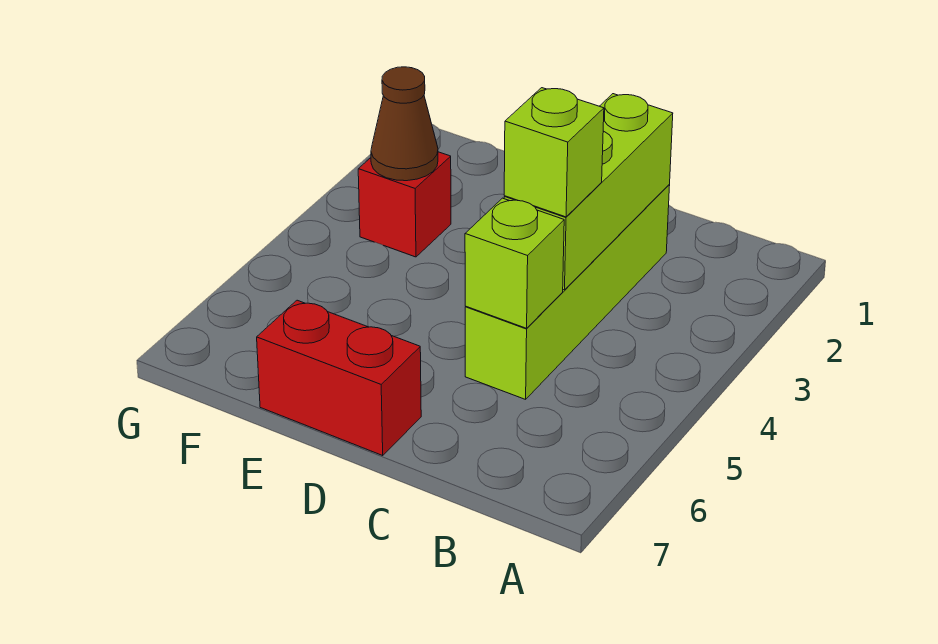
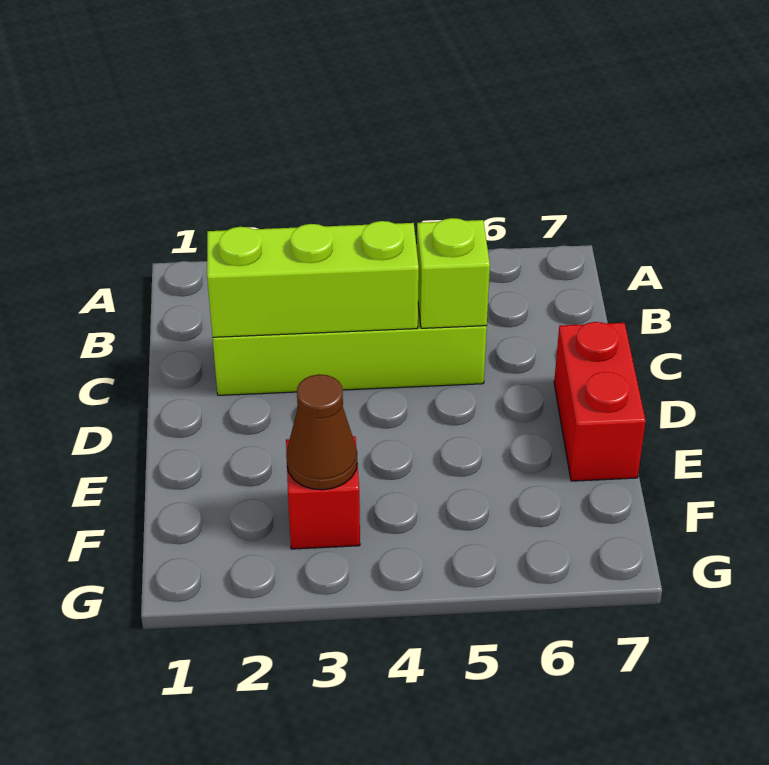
lime brick C4 level 3 -> none

